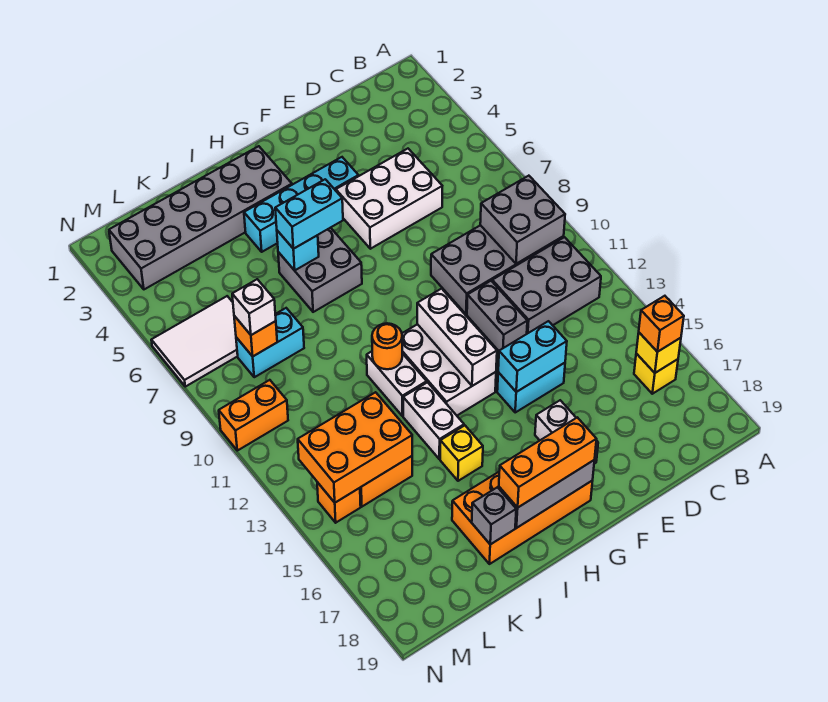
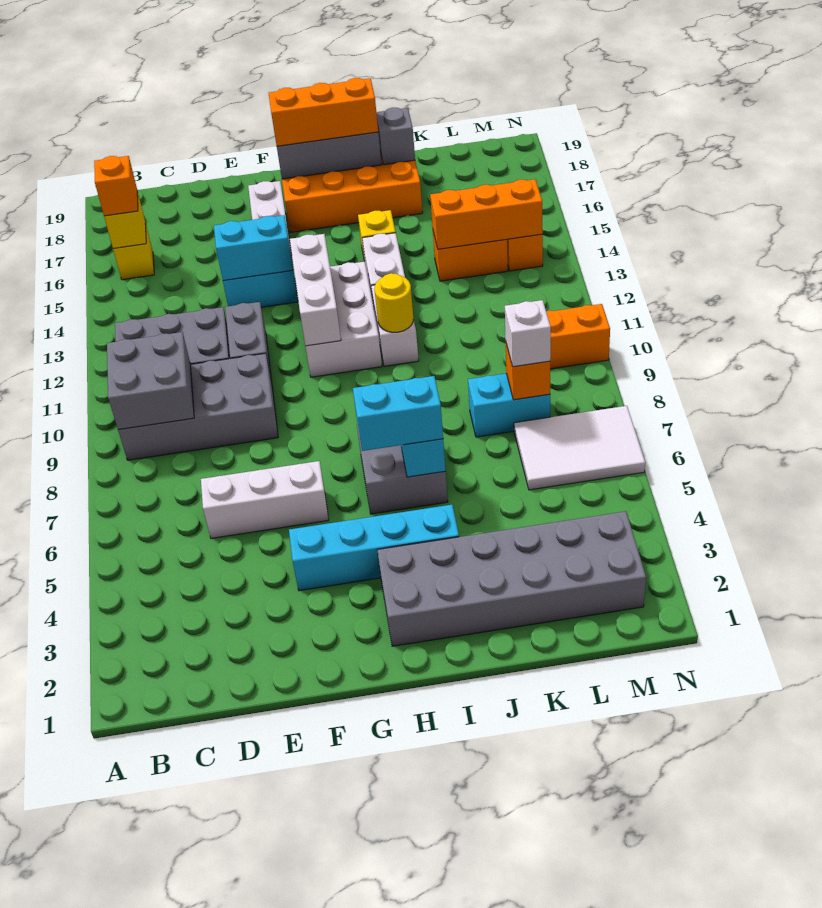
white brick D5:F6 level 1 -> white brick D6:F6 level 1
orange round brick I11 level 2 -> yellow round brick I11 level 2
orange brick K13:M14 level 2 -> orange brick K14:M14 level 2

